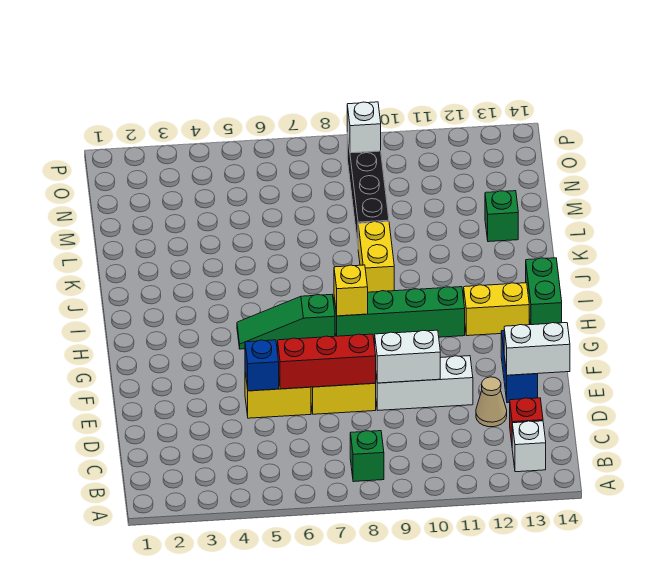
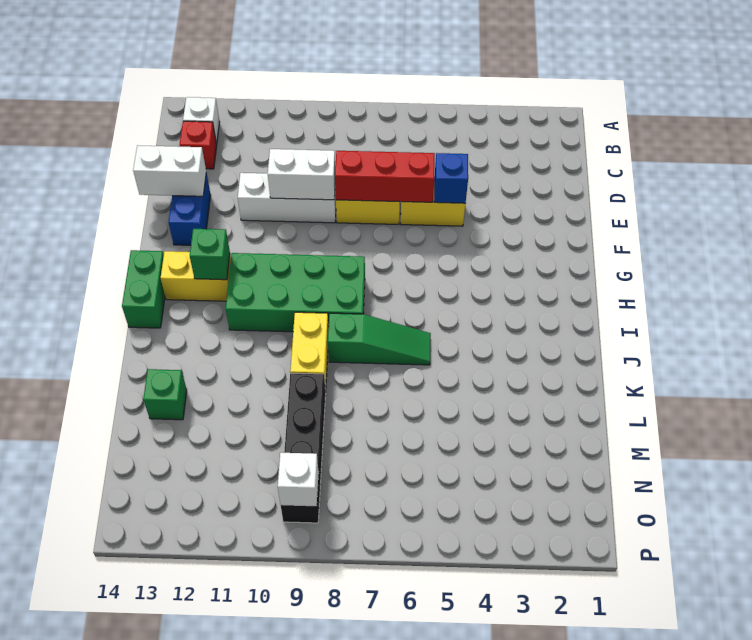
green brick B8 level 1 -> green brick H12 level 2
tan cone D12 level 1 -> none
green slope H5:H7 level 1 top 7 -> green slope J6:J8 level 1 top 8
green brick H8:H11 level 1 -> green brick H8:I11 level 1
yellow brick H8 level 2 -> none

